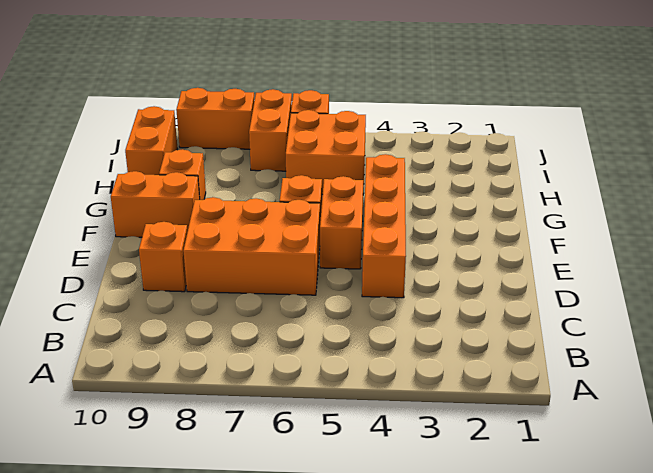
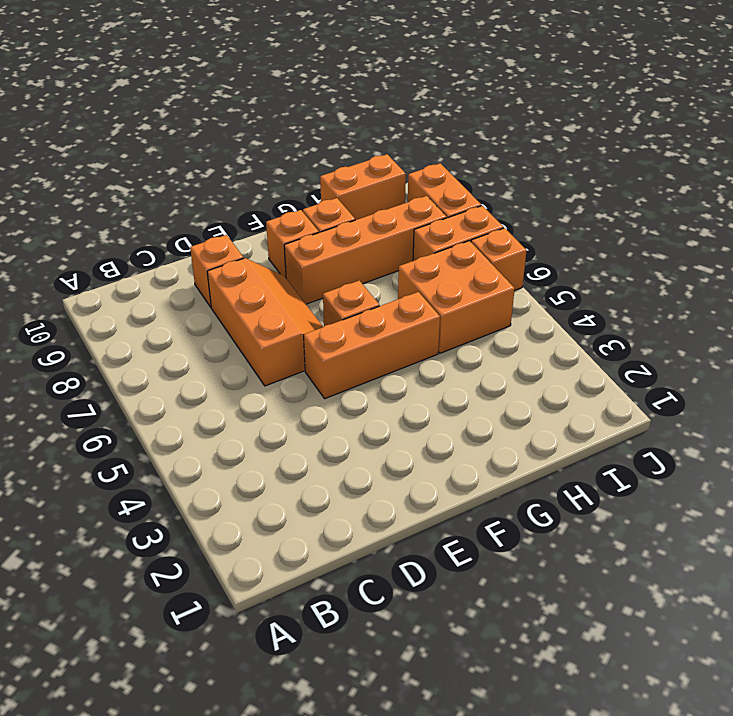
orange brick D4:G4 level 1 -> orange brick F8:I8 level 1
orange brick D6:E8 level 1 -> orange slope D6:E8 level 1 top D
orange brick E5:F5 level 1 -> orange brick E5:G5 level 1
orange brick F9:F10 level 1 -> orange brick F9 level 1

